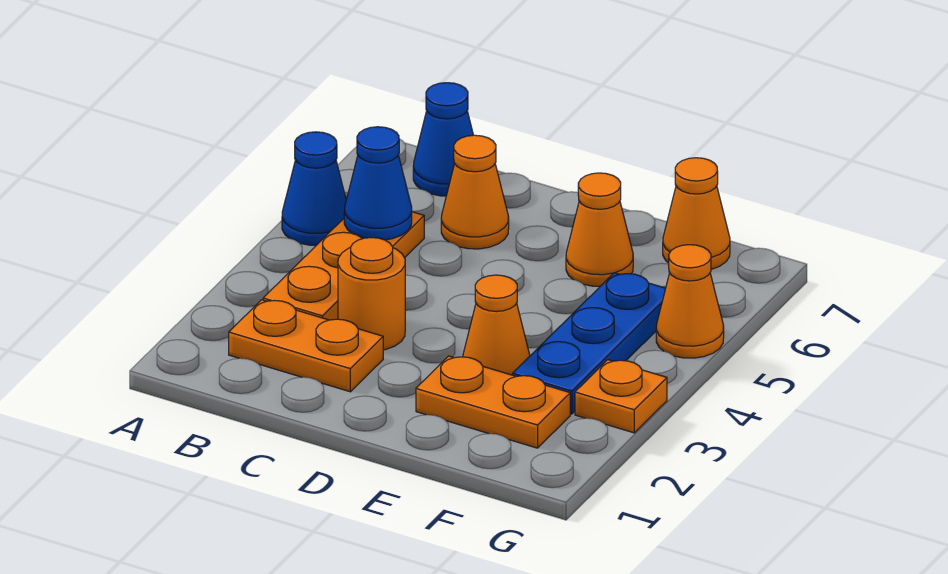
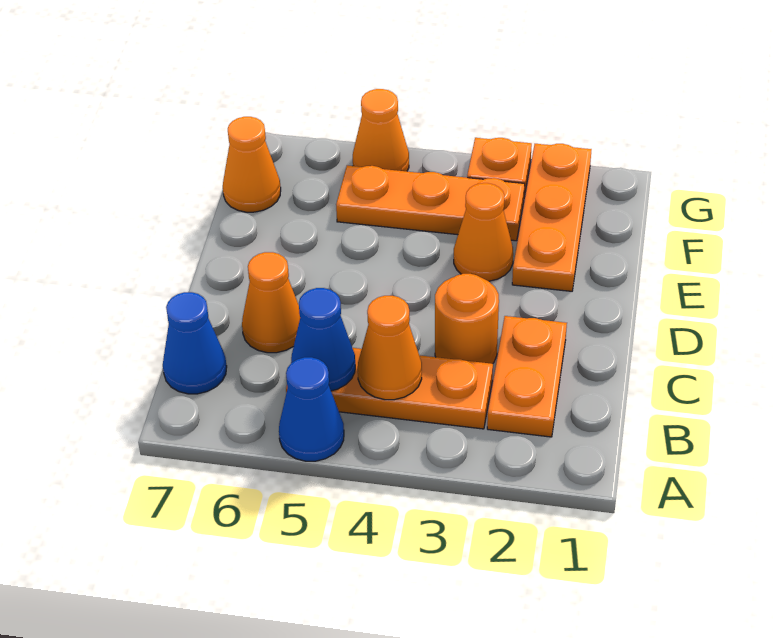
orange plate E2:F2 level 1 -> orange plate E2:G2 level 1
orange cone E6 level 1 -> orange cone B4 level 2
blue plate F3:F5 level 1 -> orange plate F3:F5 level 1

